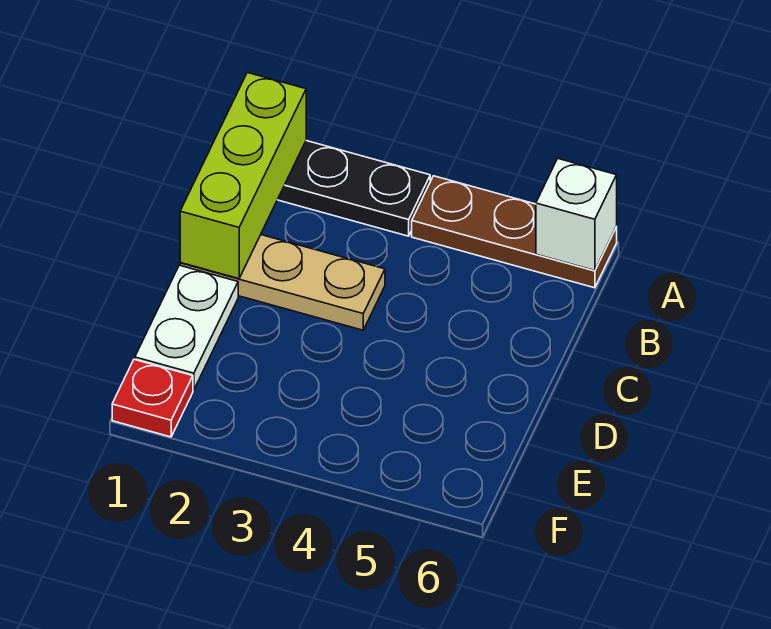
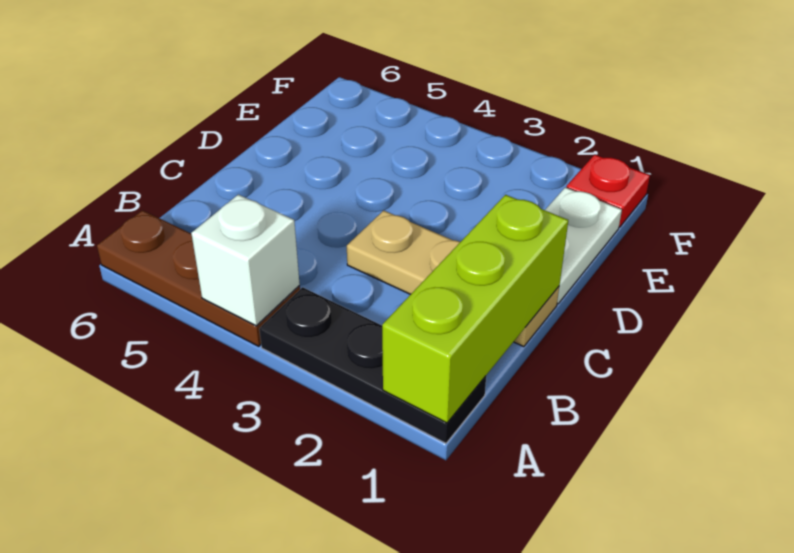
white brick A6 level 2 -> white brick A4 level 2

